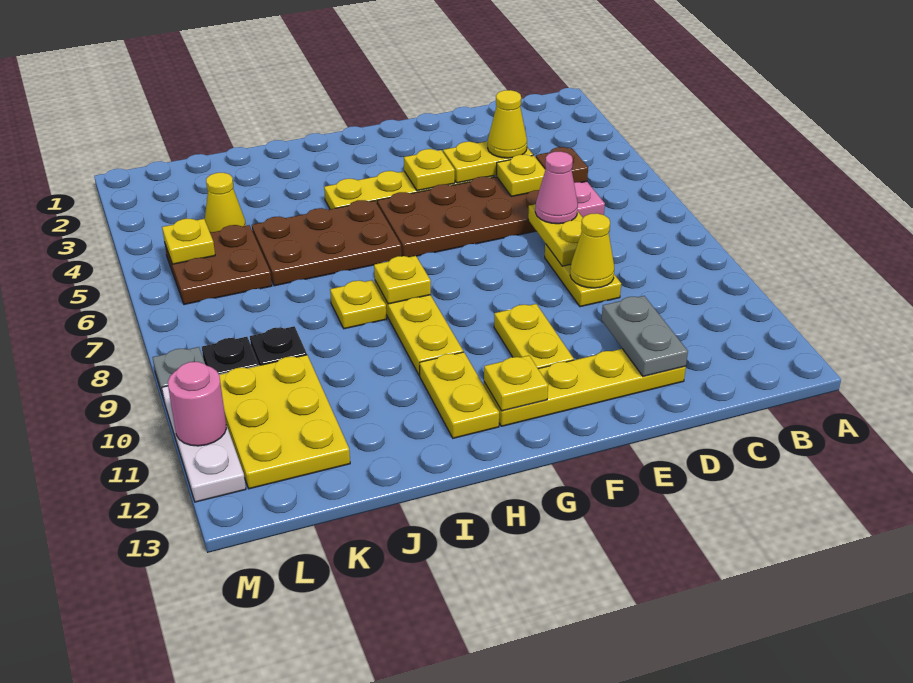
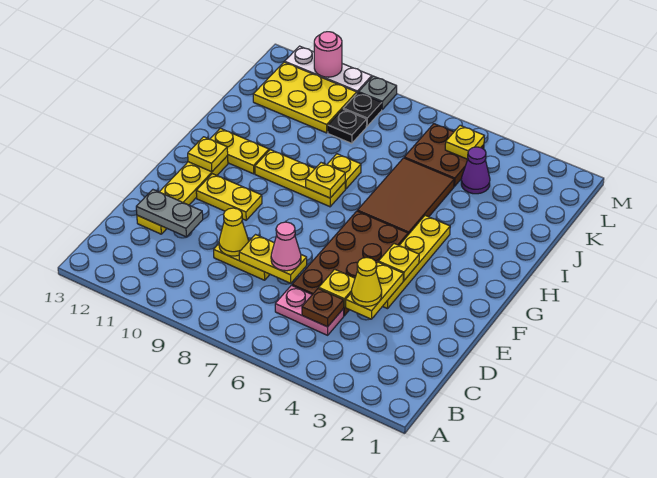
brown plate H5:J6 level 1 -> brown tile H5:J6 level 1
yellow cone K4 level 1 -> purple cone K4 level 1

